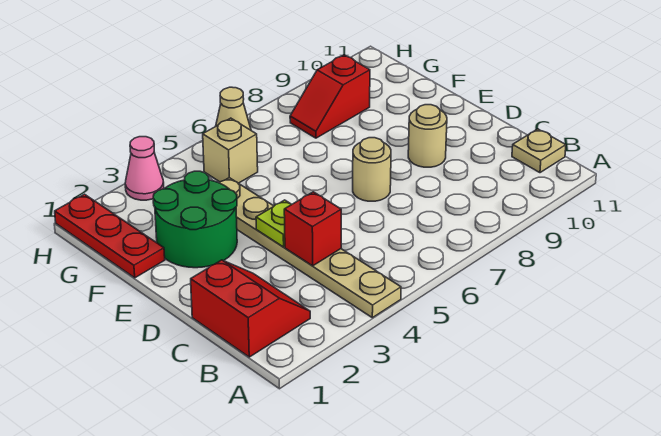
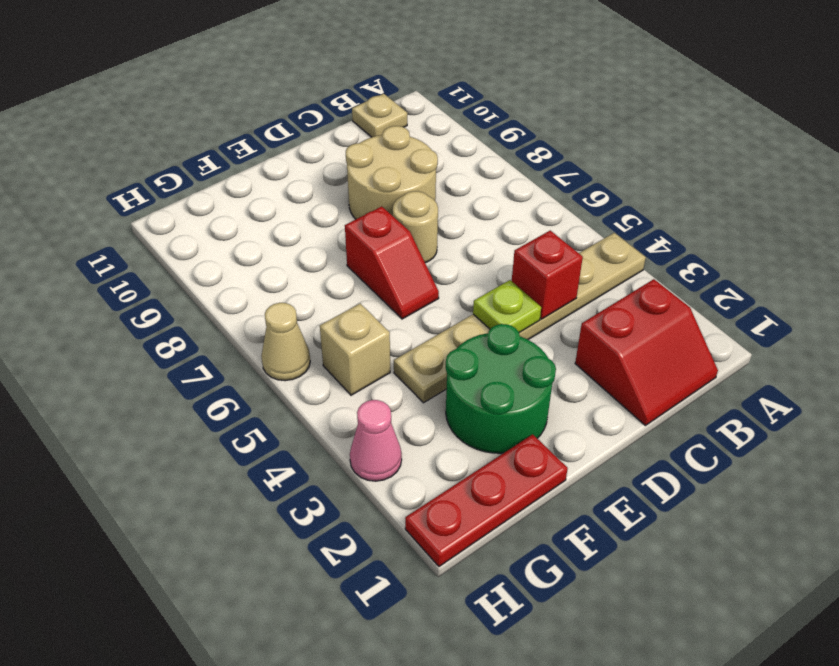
red slope B1:C2 level 1 top 1 -> red slope B1:C2 level 1 top 2
tan round brick D9 level 1 -> tan round brick C8:D9 level 1
red slope G8:G9 level 1 top 9 -> red slope E6:E7 level 1 top 7

